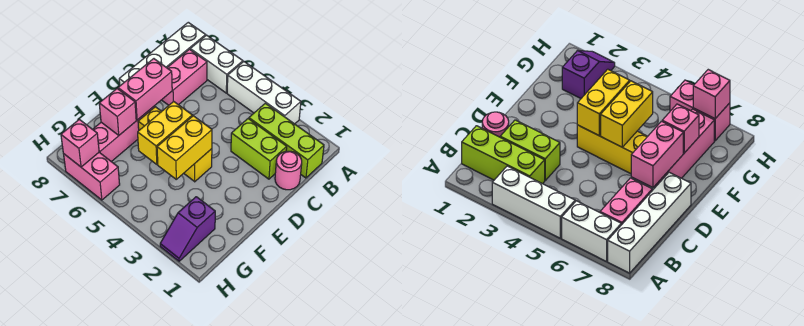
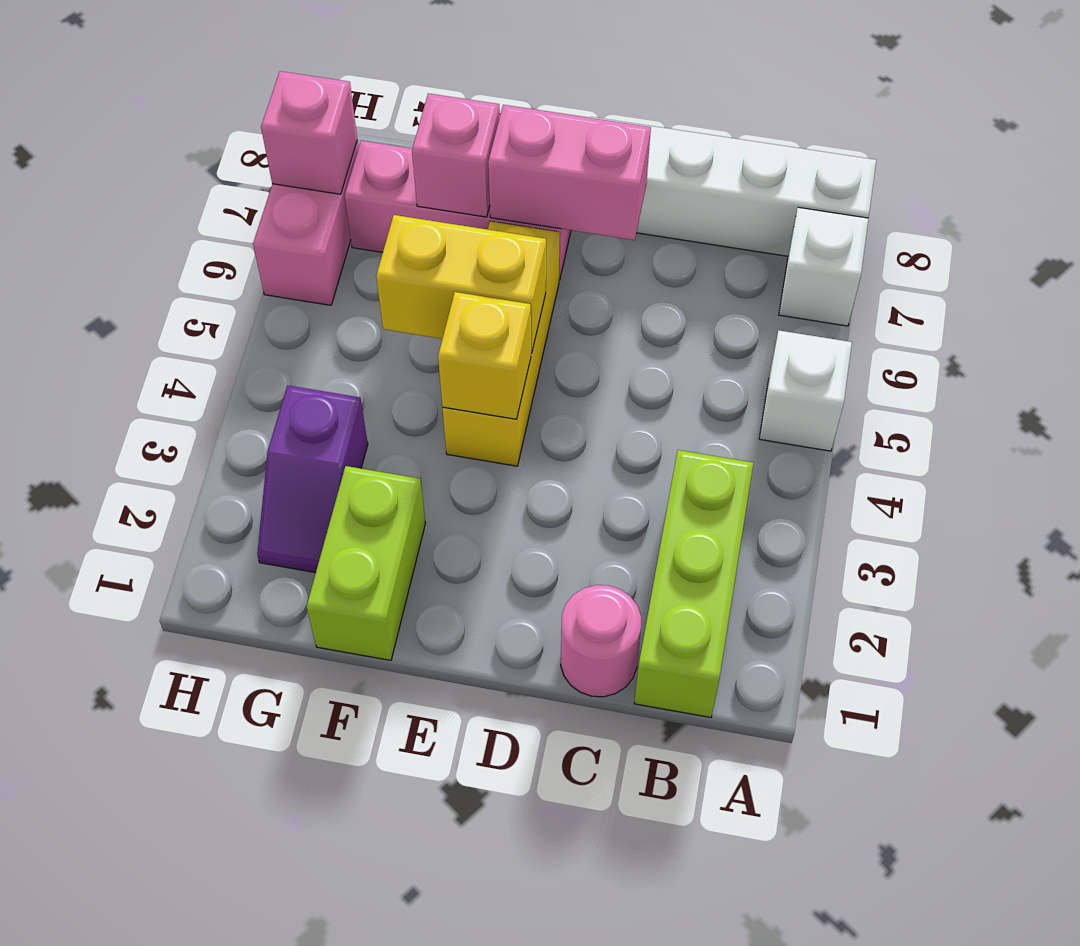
white brick A3:A5 level 1 -> white brick A5 level 1
white brick A6:A7 level 1 -> white brick A7 level 1
pink brick B7:C7 level 1 -> none
lime brick C2:C3 level 1 -> lime brick F1:F2 level 1
yellow brick E4:F4 level 2 -> yellow brick E4 level 2
purple slope G2:H2 level 1 top G -> purple slope G2:G3 level 1 top 3

